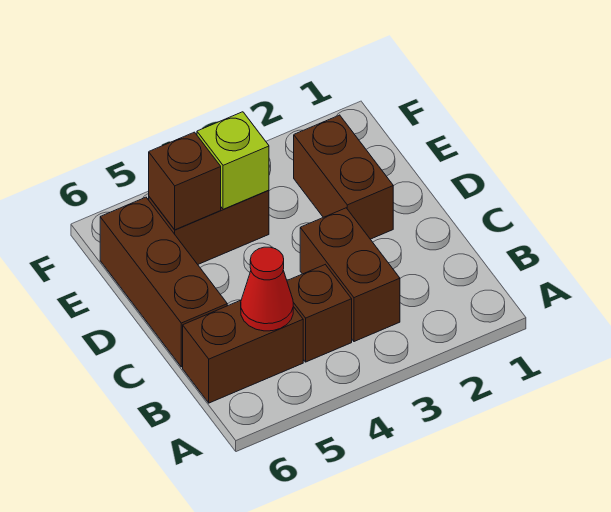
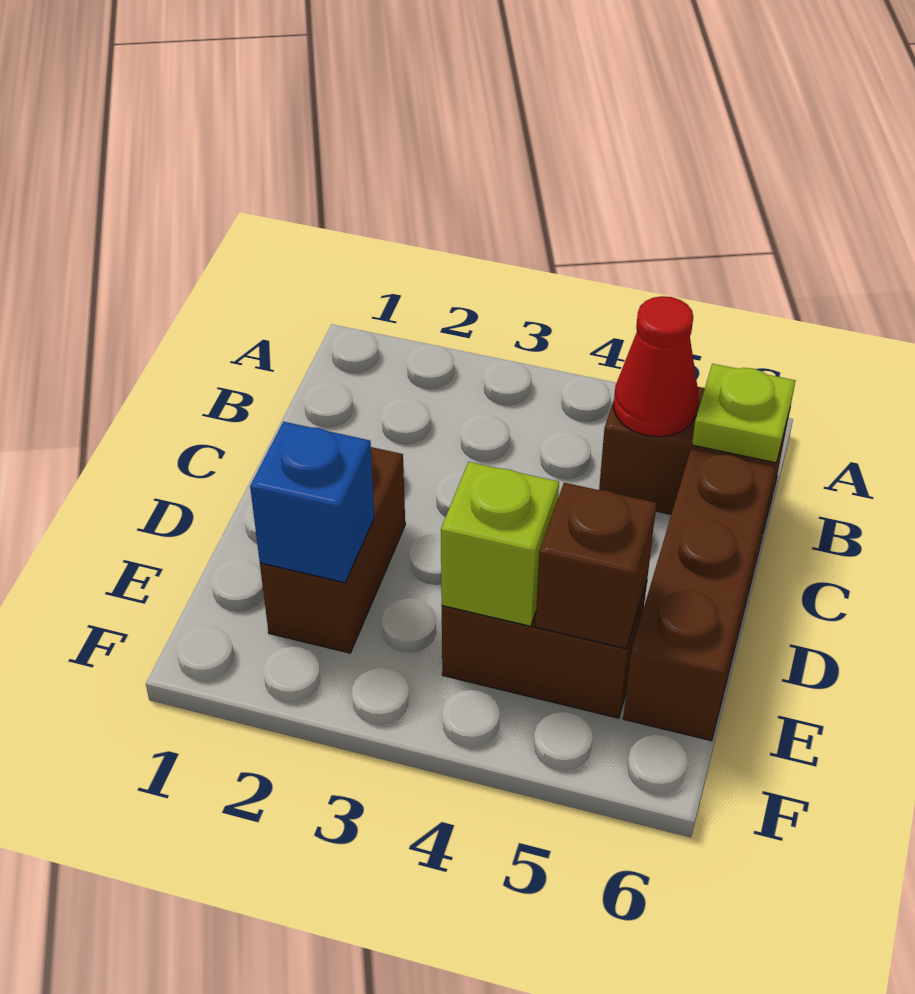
brown brick B3:C3 level 1 -> none
brown brick B4 level 1 -> none
none -> lime plate B6 level 2
none -> blue brick E2 level 2

